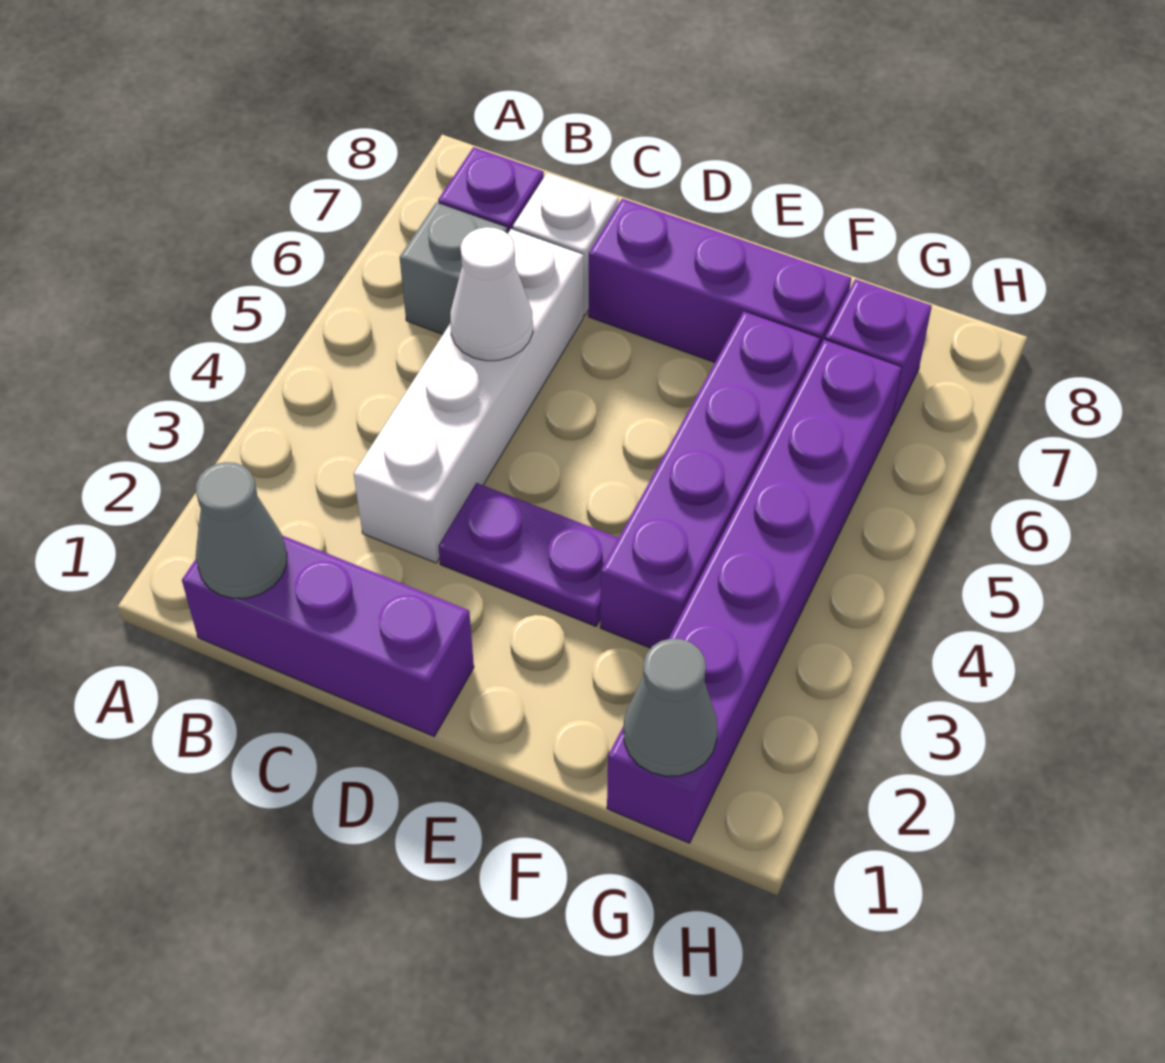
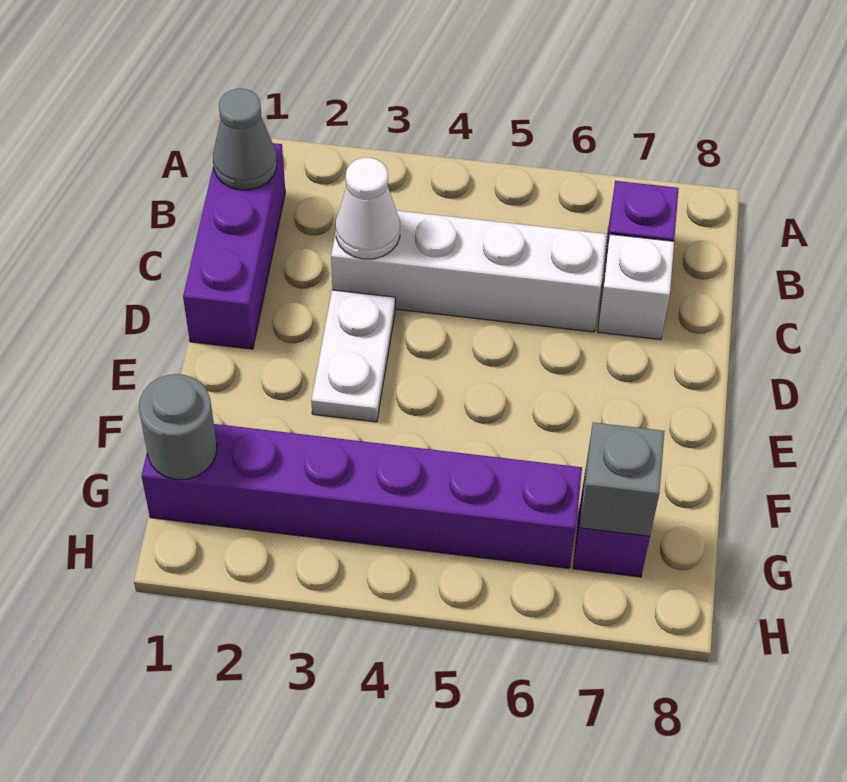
grey brick B6 level 1 -> grey brick G7 level 2
white cone C5 level 2 -> white cone C3 level 2
purple plate D3:E3 level 1 -> white plate D3:E3 level 1
purple brick D7:F7 level 1 -> none
purple brick F3:F6 level 1 -> none
grey cone G1 level 2 -> grey round brick G1 level 2

